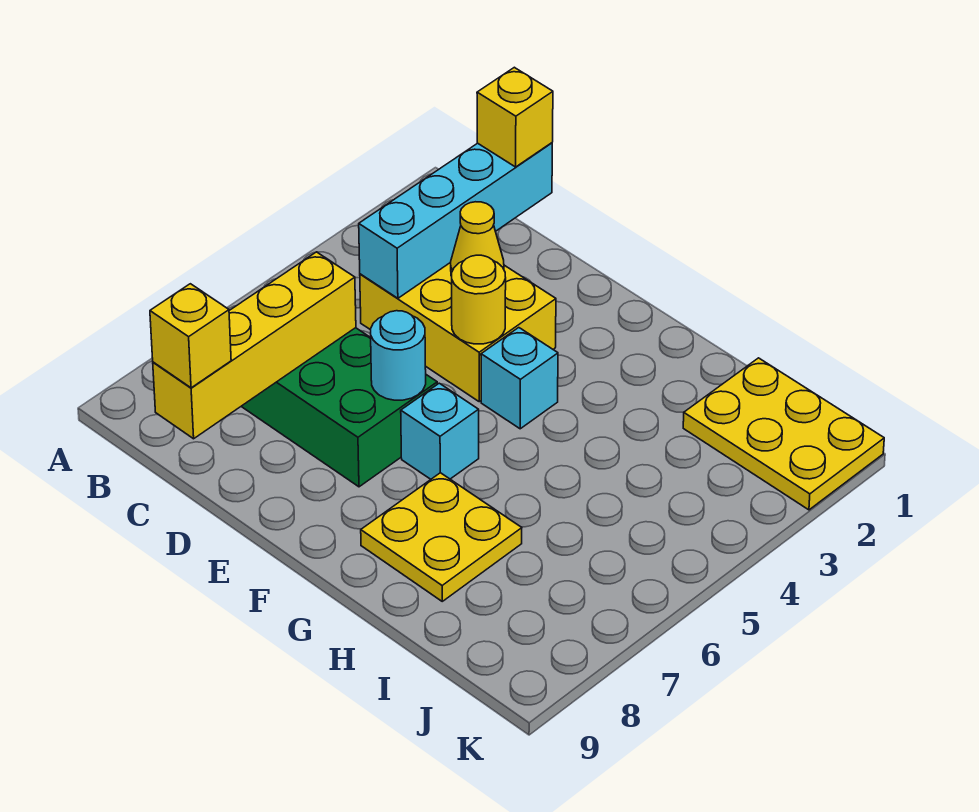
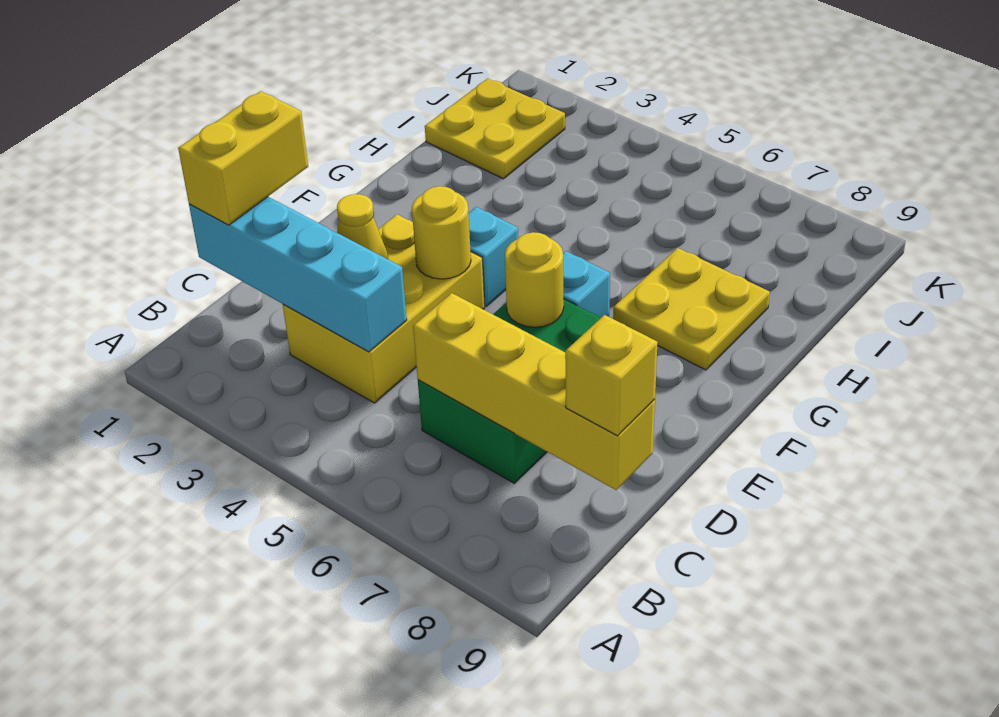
yellow brick C1 level 3 -> yellow brick C1:D1 level 3
cyan round brick E6 level 2 -> yellow round brick E6 level 2
yellow plate I1:K2 level 1 -> yellow plate I1:J2 level 1

